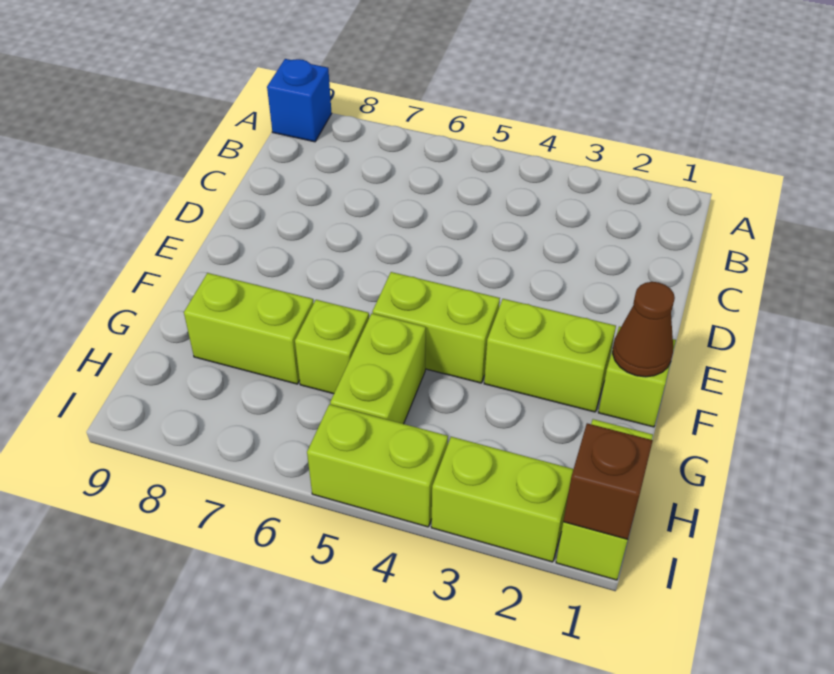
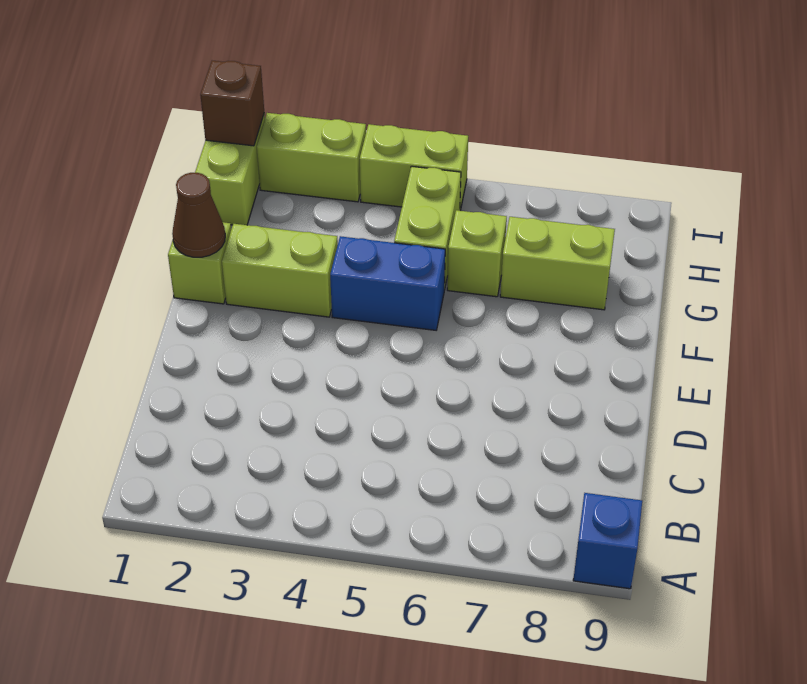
lime brick F4:F5 level 1 -> blue brick F4:F5 level 1

